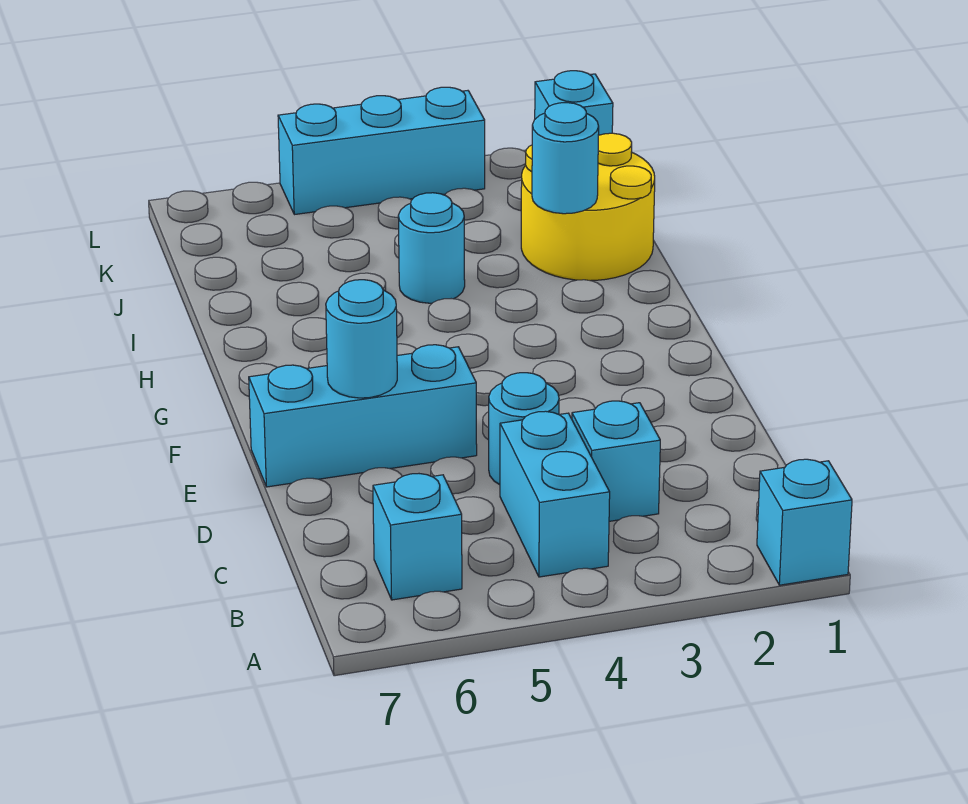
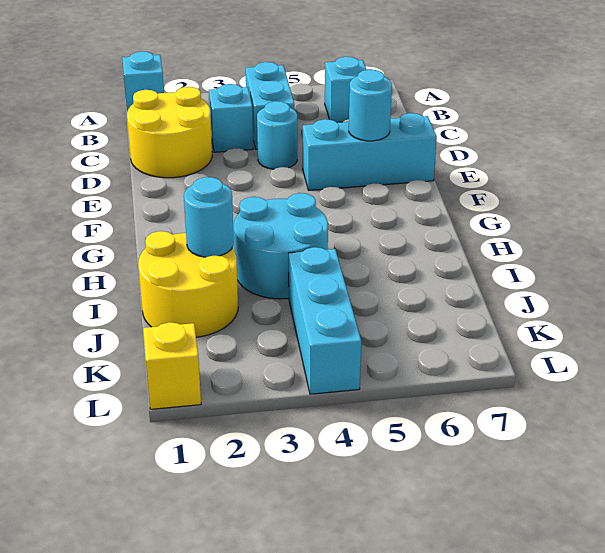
none -> yellow round brick C1:D2 level 1
cyan round brick I4 level 1 -> cyan round brick H3:I4 level 1
cyan brick L1 level 1 -> yellow brick L1 level 1
cyan brick L3:L5 level 1 -> cyan brick J4:L4 level 1

